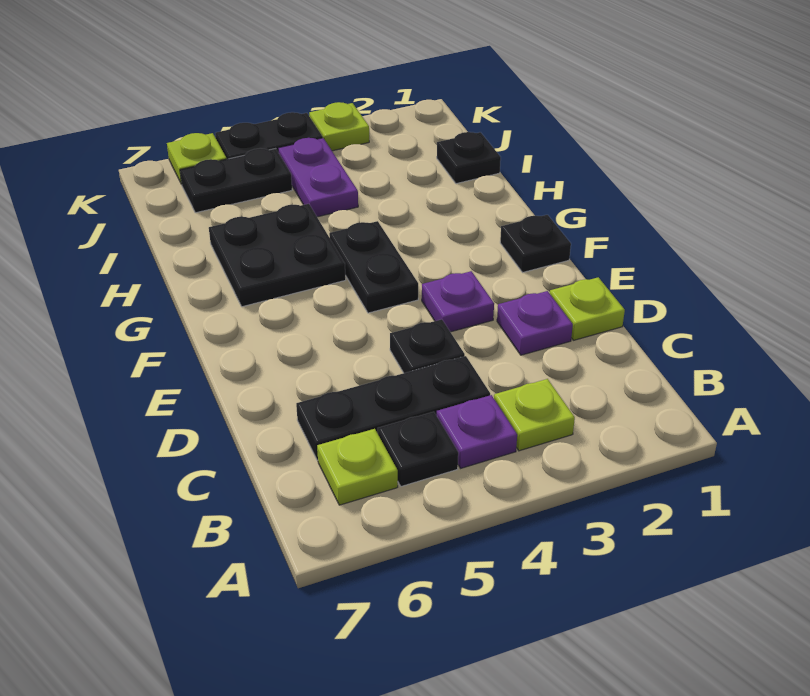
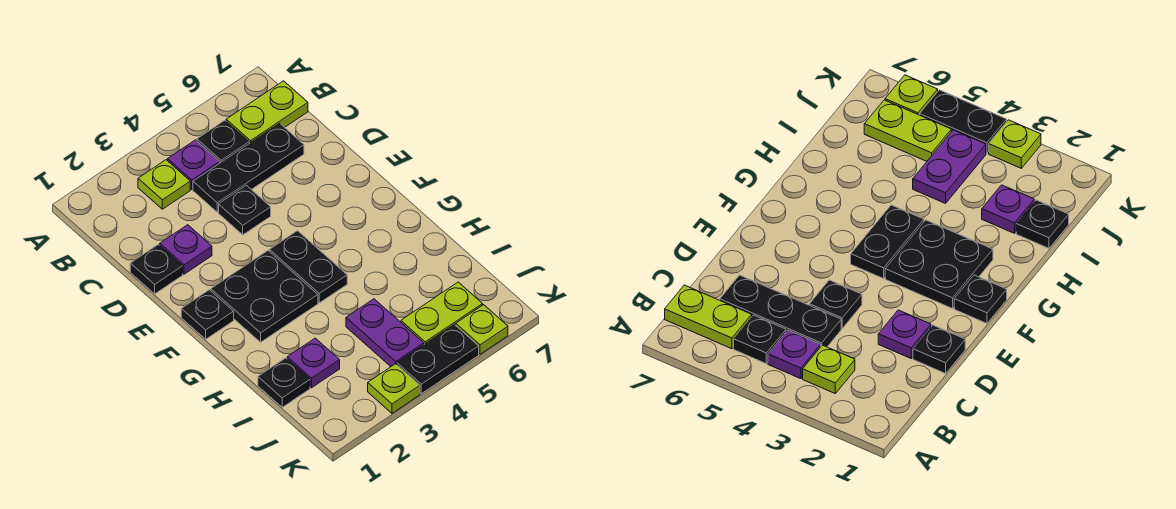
lime plate B6 level 1 -> lime plate B6:B7 level 1
lime plate D1 level 1 -> black plate D1 level 1
purple plate E3 level 1 -> purple plate I2 level 1
black plate G5:H6 level 1 -> black plate F2:G3 level 1
black plate J5:J6 level 1 -> lime plate J5:J6 level 1

